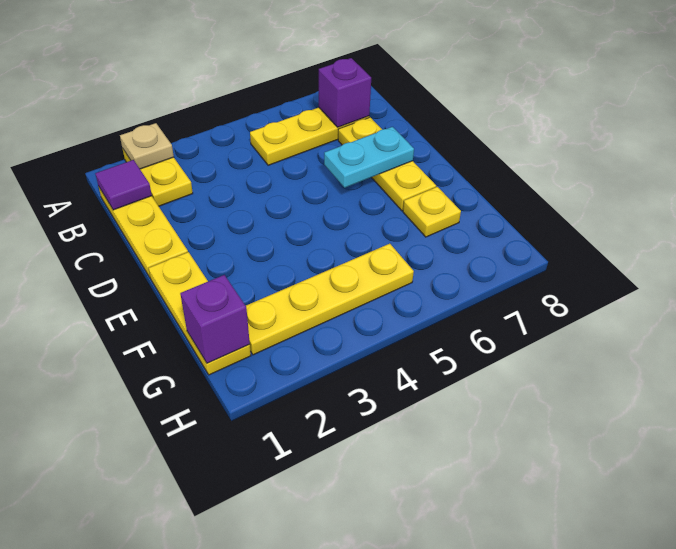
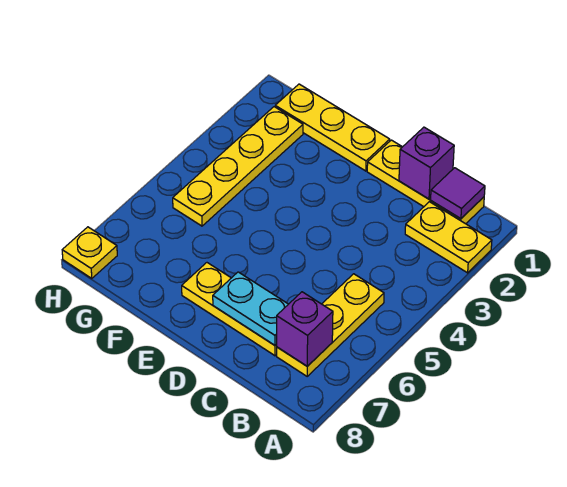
tan plate A2 level 2 -> none
cyan plate D6:D7 level 2 -> cyan plate C7:D7 level 2
yellow plate F7 level 1 -> yellow plate H8 level 1
purple brick G1 level 2 -> purple brick C1 level 2

